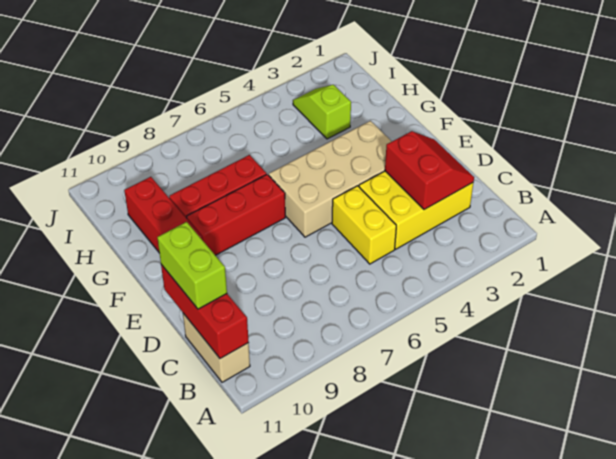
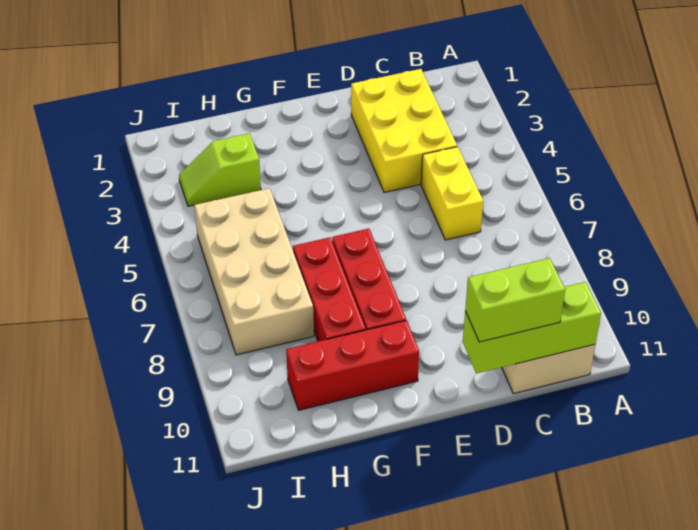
red brick B11:D11 level 2 -> lime brick B11:D11 level 2
red slope C2:D3 level 2 top 3 -> none
yellow brick C5:D5 level 1 -> yellow brick C5:C6 level 1
tan brick E3:F6 level 1 -> tan brick H5:I8 level 1

